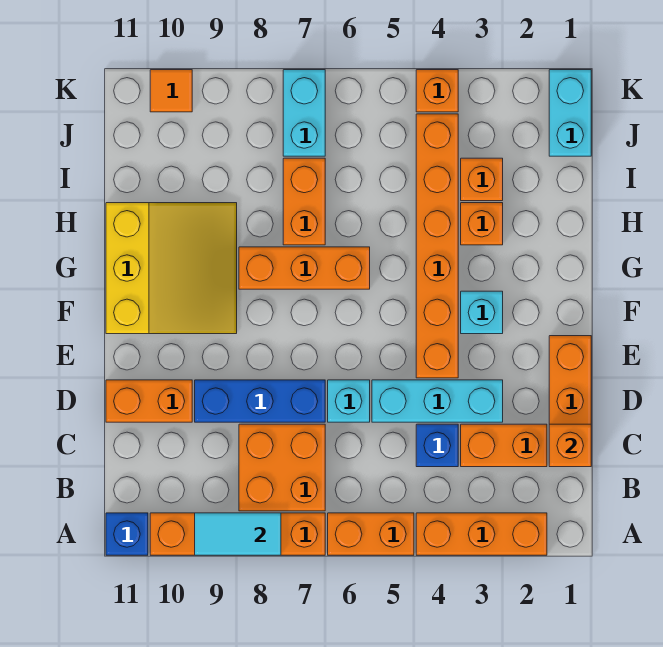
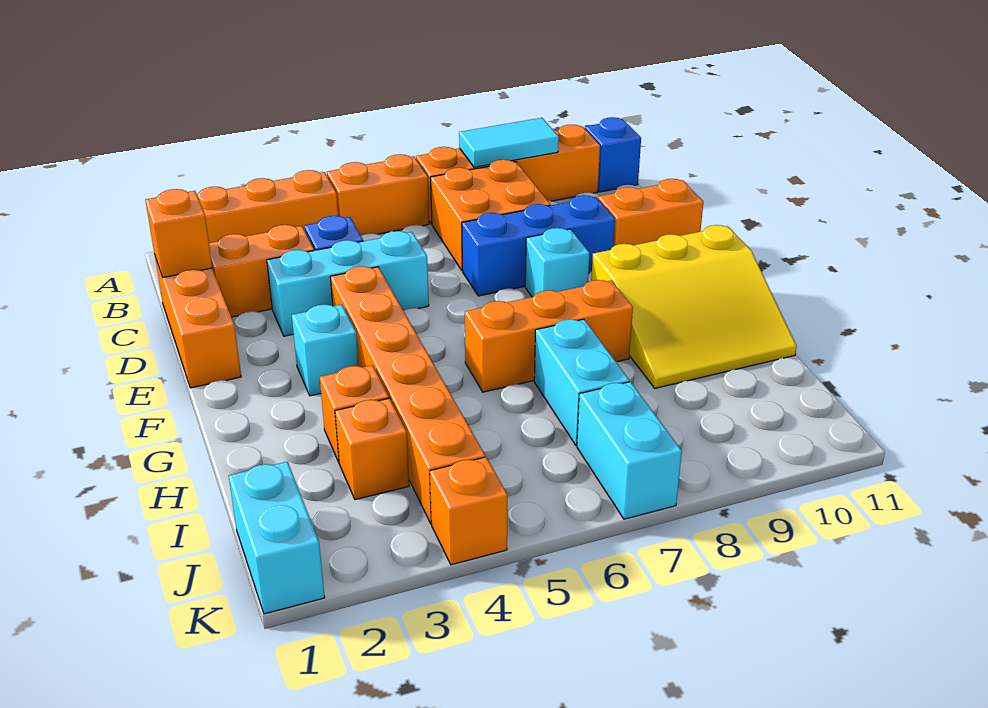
cyan brick D6 level 1 -> cyan brick E8 level 1
yellow slope F9:H11 level 1 top 11 -> yellow slope F9:H11 level 1 top F
orange brick H7:I7 level 1 -> cyan brick H7:I7 level 1
orange tile K10 level 1 -> none

